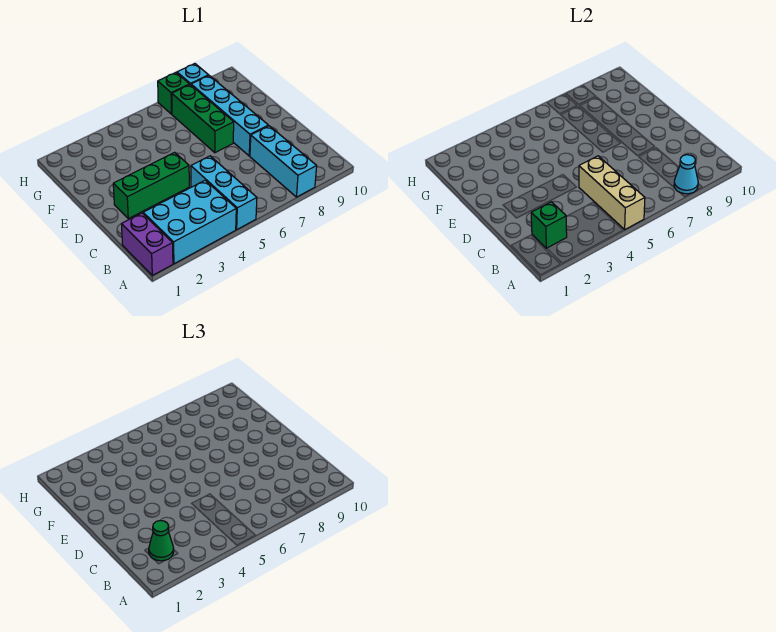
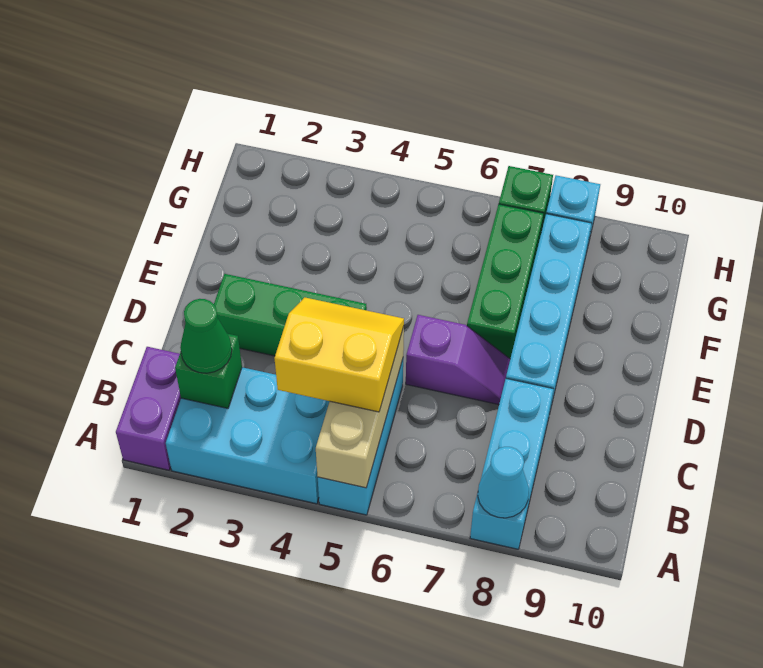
none -> yellow slope B4:C5 level 3 top B
none -> purple slope D6:D7 level 1 top 6

